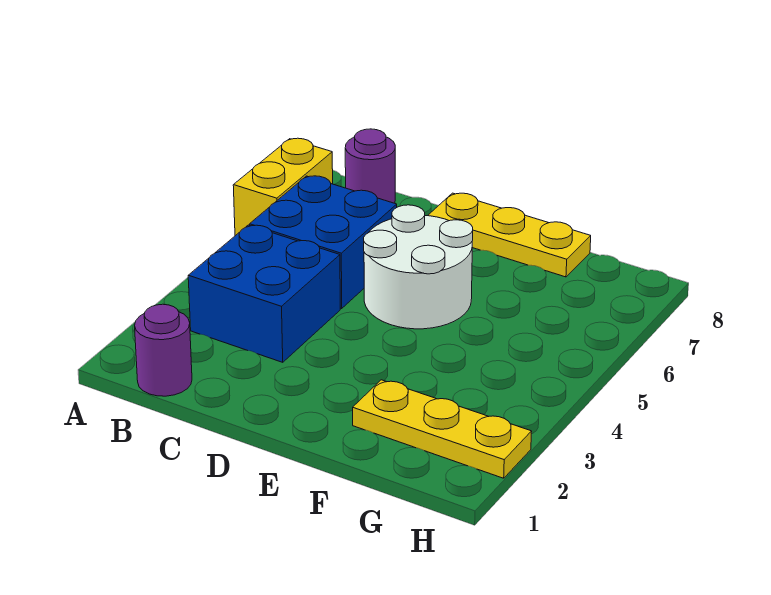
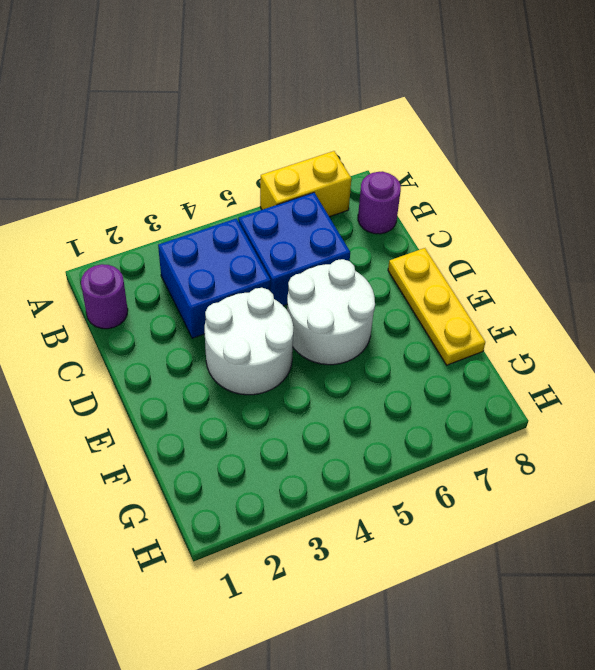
none -> white round brick D3:E4 level 1
yellow plate F2:H2 level 1 -> none

